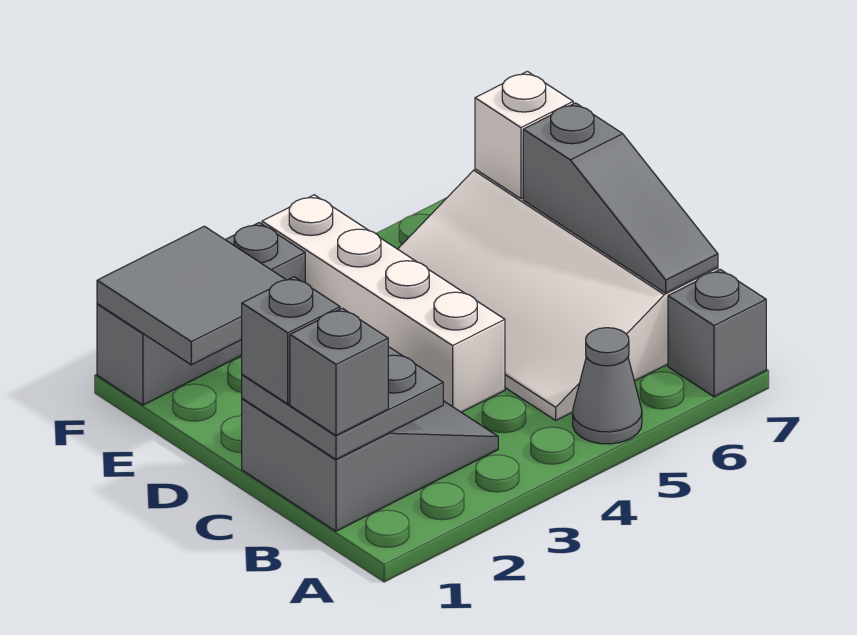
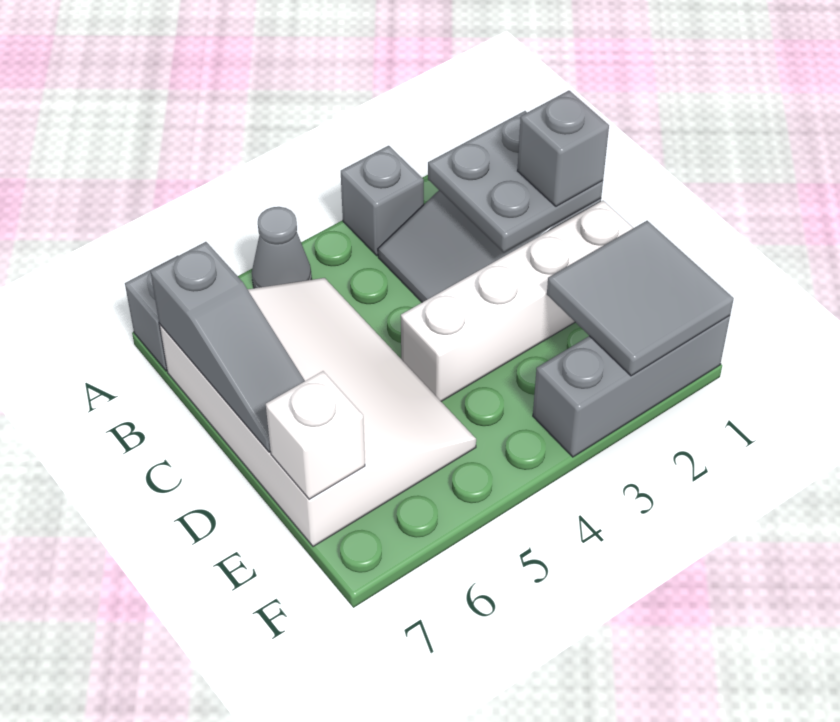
grey brick B1 level 3 -> grey brick A3 level 1
grey slope B7:D7 level 2 top D -> grey slope B7:D7 level 2 top B
white brick C4:F4 level 1 -> white brick D1:D4 level 1

